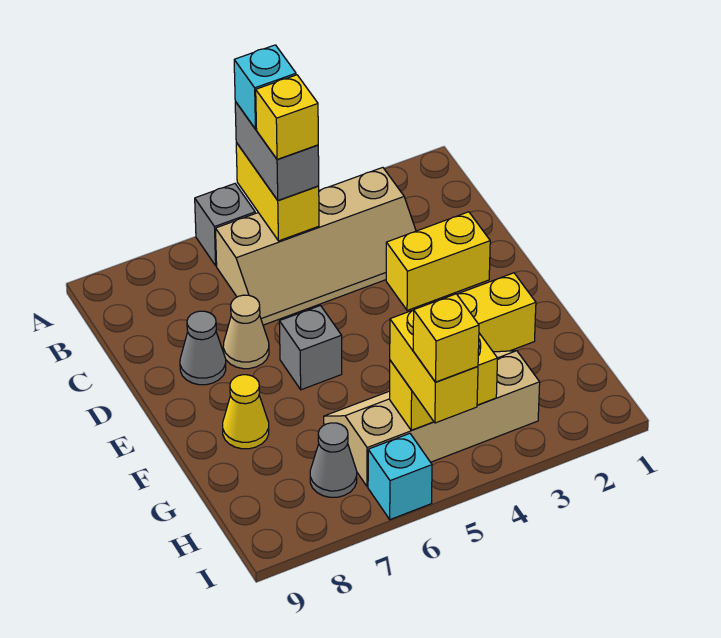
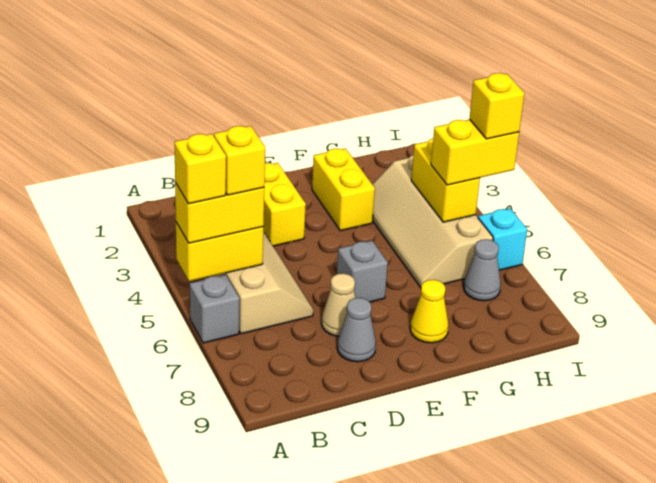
grey brick A5:B5 level 3 -> yellow brick A5:B5 level 3
cyan brick A5 level 4 -> yellow brick A5 level 4

